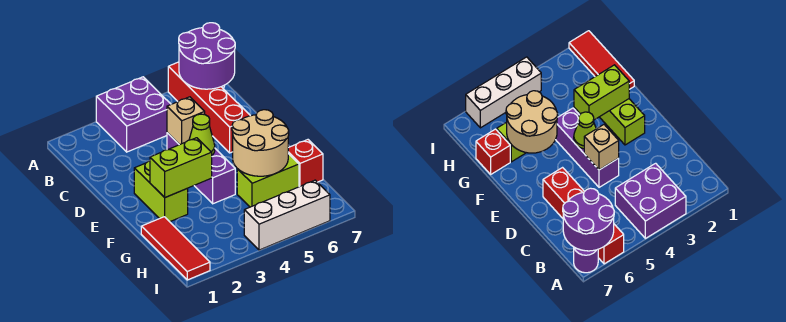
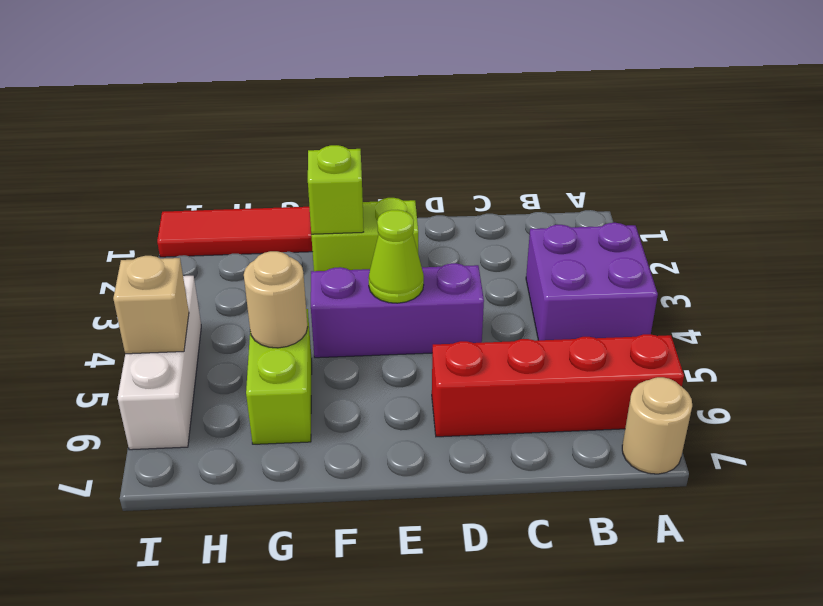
purple round brick A6:B7 level 2 -> none
purple round brick A7 level 1 -> tan round brick A7 level 1
tan brick D4 level 2 -> tan brick I5 level 2
lime brick F2:F3 level 2 -> lime brick F2 level 2
tan round brick F5:G6 level 2 -> tan round brick G5 level 2
red brick G7 level 1 -> none

